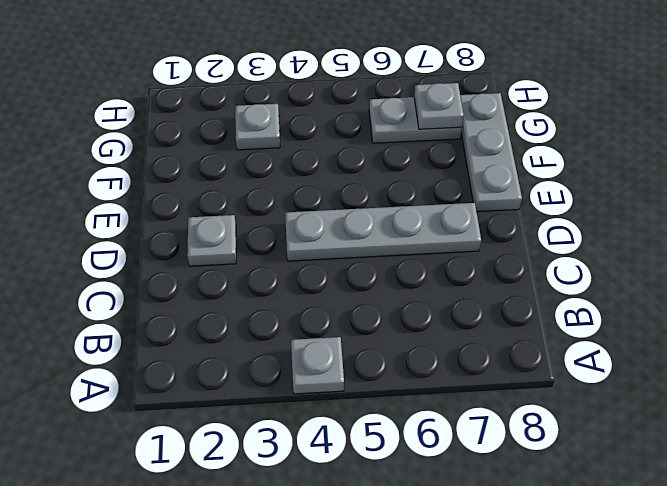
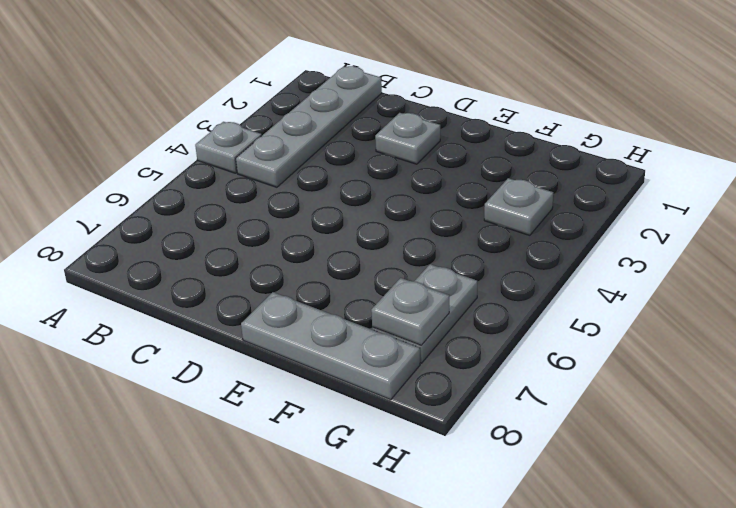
grey plate D4:D7 level 1 -> grey plate B1:B4 level 1

